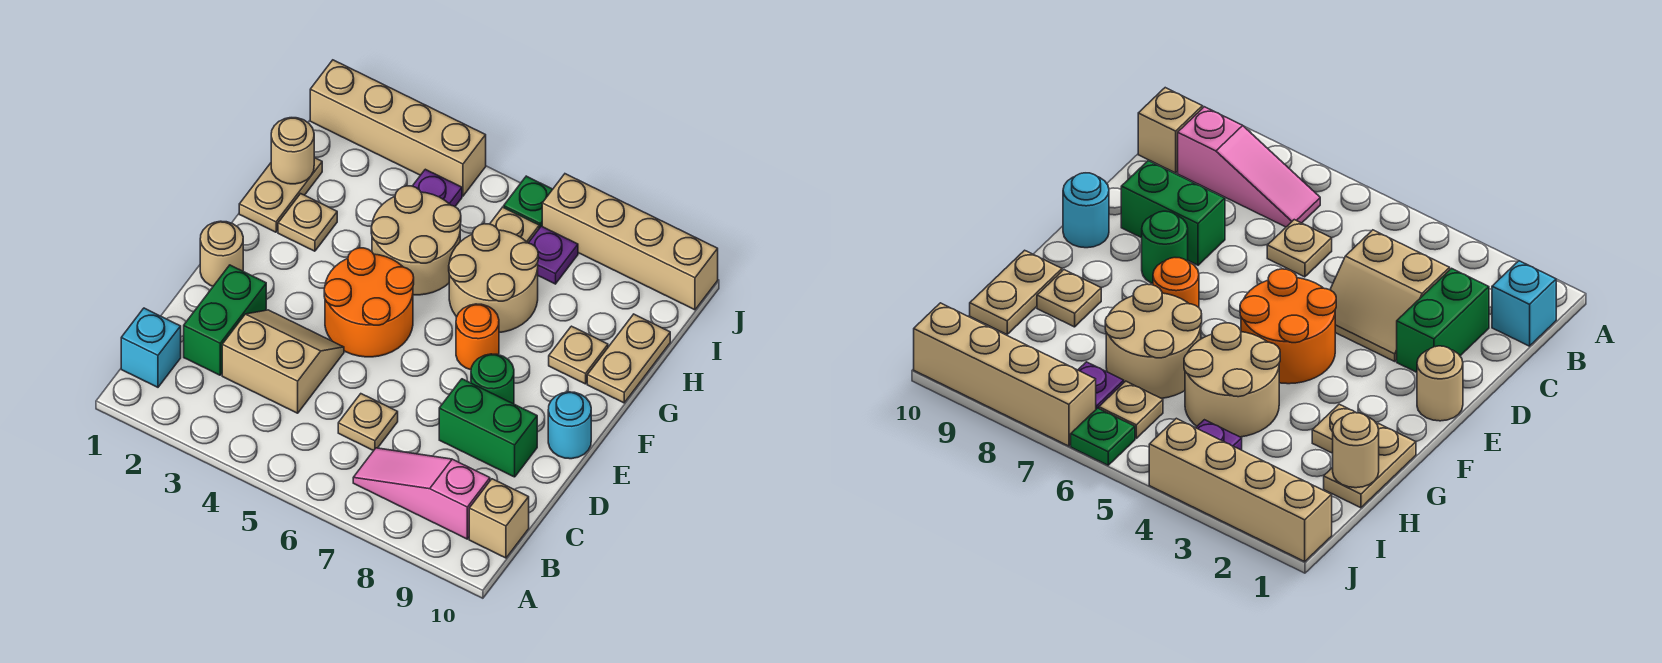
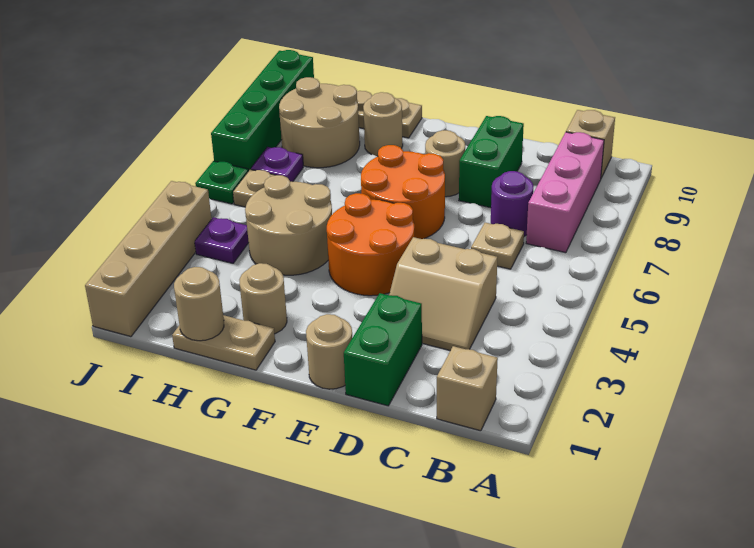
cyan brick B1 level 1 -> tan brick B1 level 1
pink slope B7:B9 level 1 top 9 -> pink brick B7:B9 level 1
green brick C2:D2 level 1 -> green brick D1:D2 level 1
tan slope C3:D4 level 1 top C -> tan slope C3:D4 level 1 top 4
none -> purple round brick C7 level 1
green round brick E8 level 1 -> tan round brick E8 level 1
cyan round brick E10 level 1 -> none
orange round brick F7 level 1 -> orange round brick E6:F7 level 1
tan plate G2 level 1 -> tan round brick G2 level 1
tan round brick G6:H7 level 1 -> tan round brick H8:I9 level 1
tan plate G9 level 1 -> tan round brick G9 level 1
tan brick J7:J10 level 1 -> green brick J7:J10 level 1

